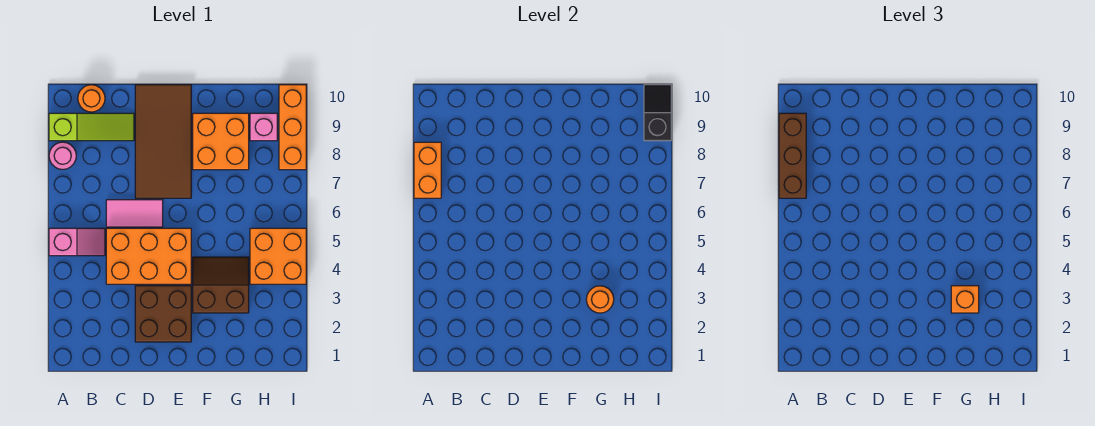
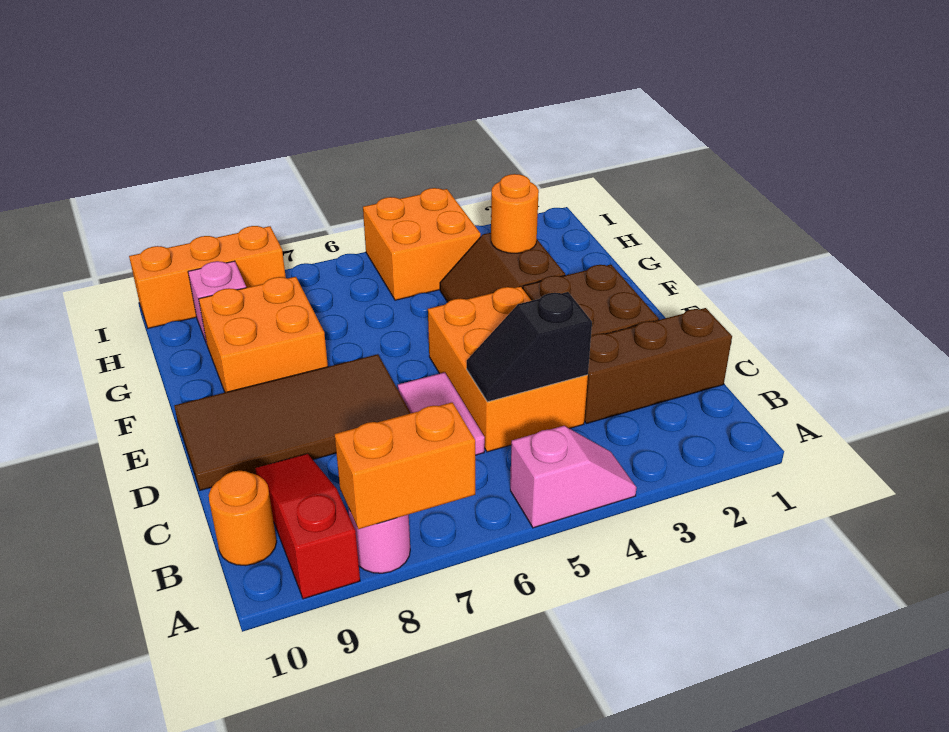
pink slope A5:B5 level 1 top A -> pink slope A4:A5 level 1 top 5
brown brick A7:A9 level 3 -> brown brick C1:C3 level 1
lime slope A9:C9 level 1 top A -> red slope A9:C9 level 1 top A
orange brick G3 level 3 -> none
black slope I9:I10 level 2 top 9 -> black slope C4:C5 level 2 top 4

